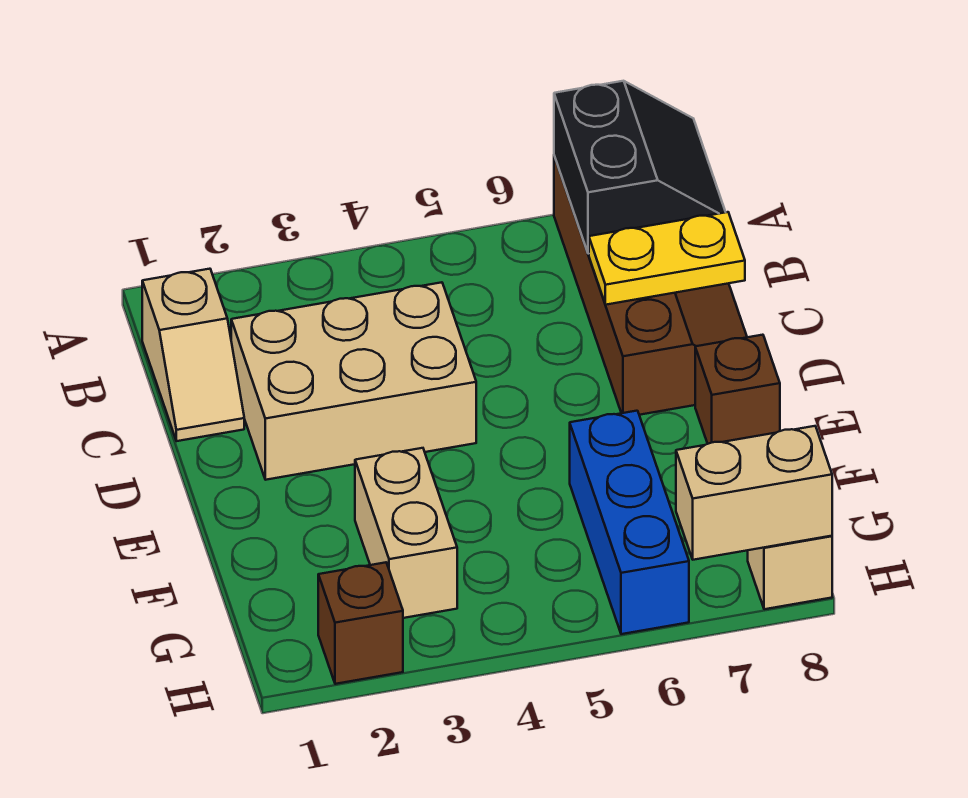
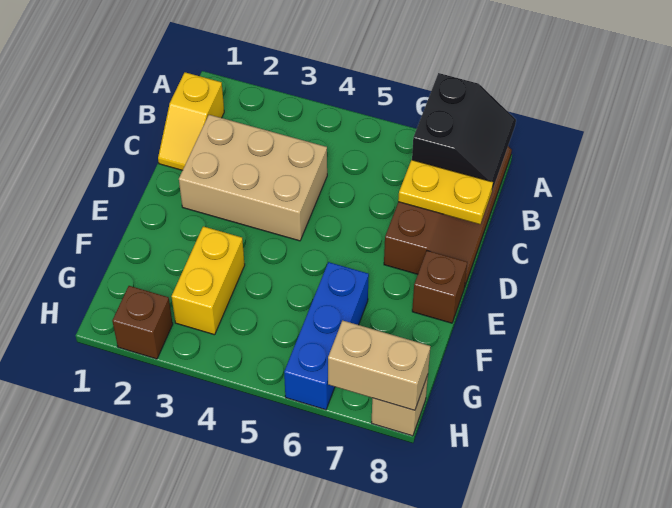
tan slope B1:C1 level 1 top B -> yellow slope B1:C1 level 1 top B
tan brick F3:G3 level 1 -> yellow brick F3:G3 level 1

